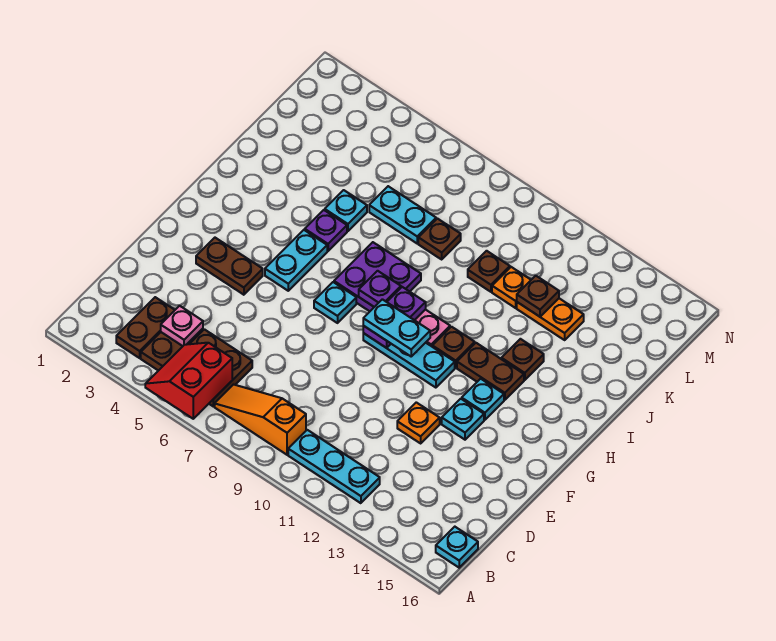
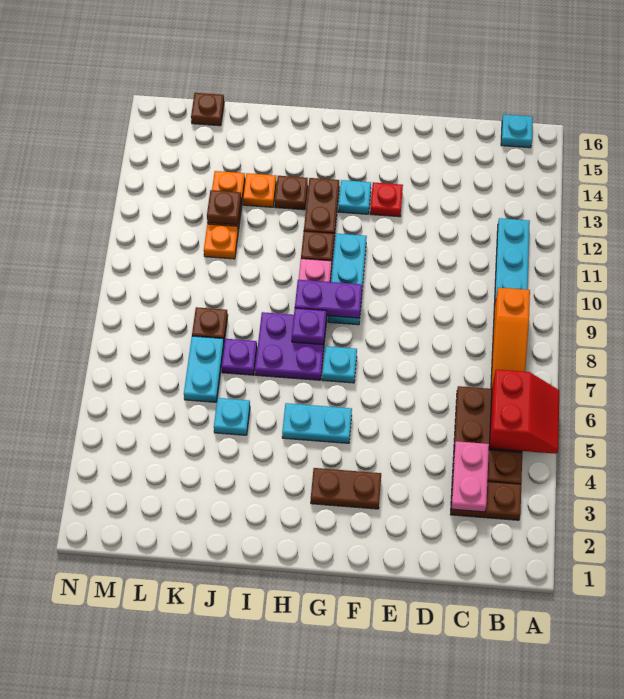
red slope A5:B6 level 2 top 6 -> red slope A5:B6 level 2 top B
pink plate C4 level 2 -> pink plate C3:C4 level 2
orange plate E12 level 1 -> orange plate J13 level 1
brown plate F3:F4 level 1 -> brown plate F3:G3 level 1
cyan plate F13 level 1 -> red plate F13 level 1
cyan plate G9:G10 level 3 -> none
purple plate I5 level 1 -> purple plate J7 level 1
brown plate K10 level 1 -> brown plate L16 level 1

